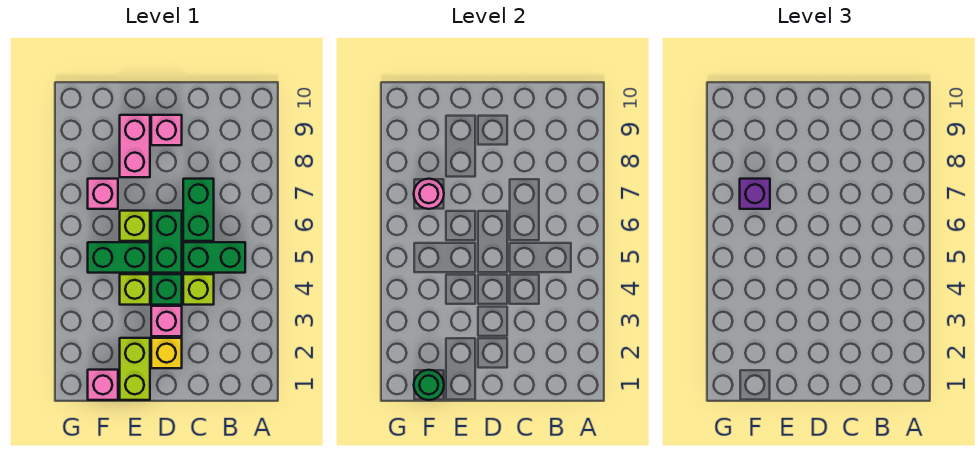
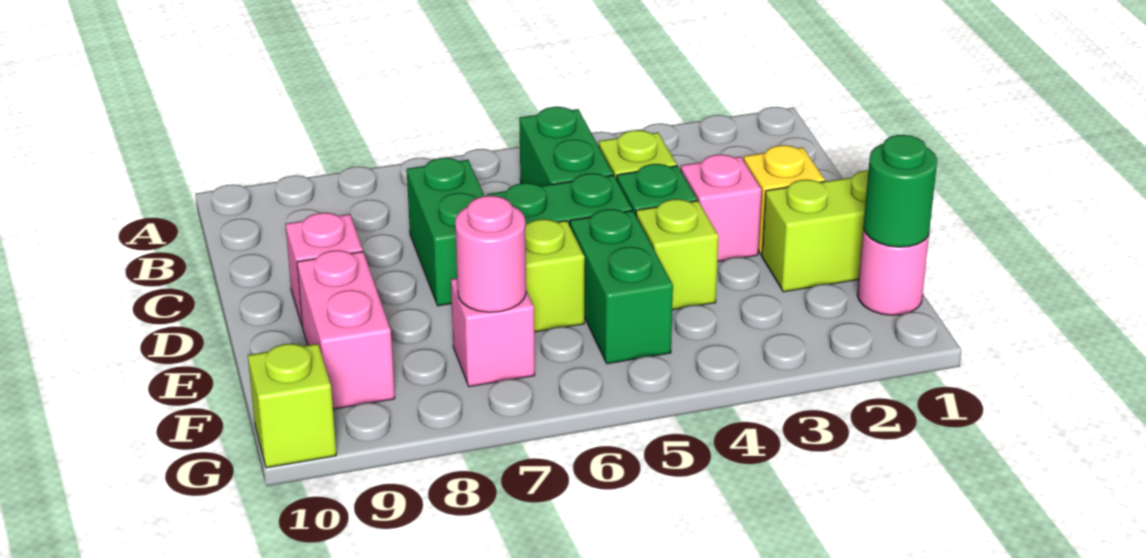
green brick C6:C7 level 1 -> green brick C7:D7 level 1
pink brick E8:E9 level 1 -> pink brick E9:F9 level 1
pink brick F1 level 1 -> pink round brick F1 level 1
purple brick F7 level 3 -> none
none -> lime brick G10 level 1

